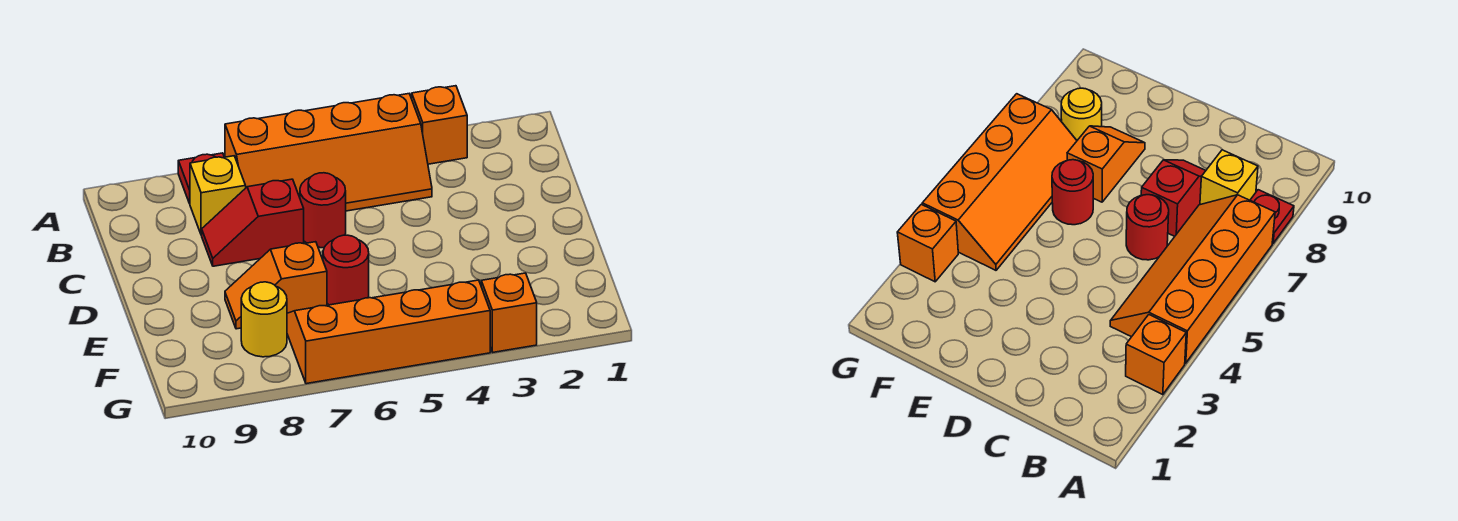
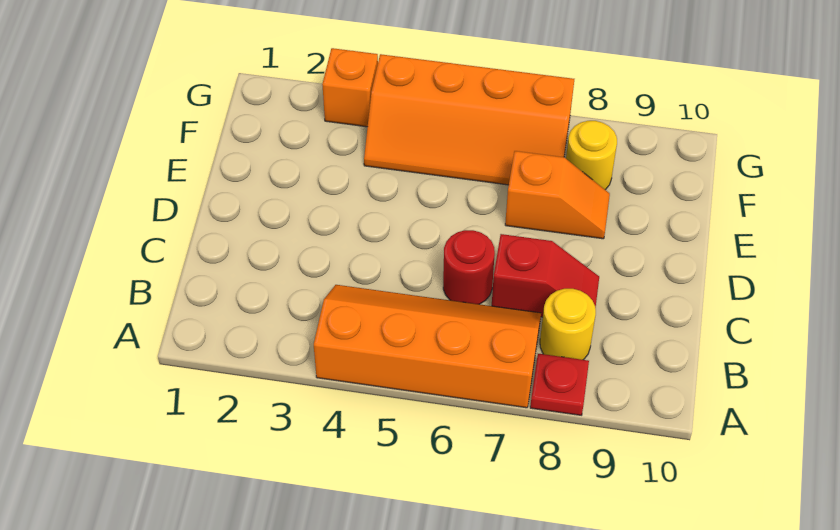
orange brick A3 level 1 -> none
yellow brick B8 level 1 -> yellow round brick B8 level 1
red round brick E6 level 1 -> none

